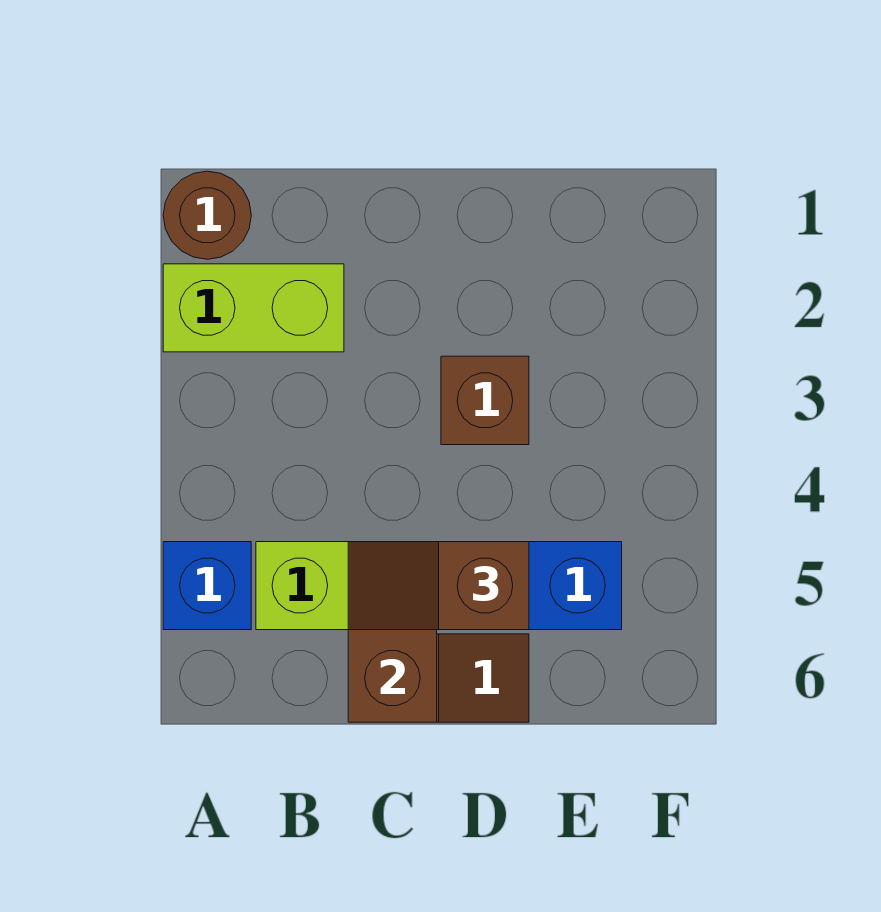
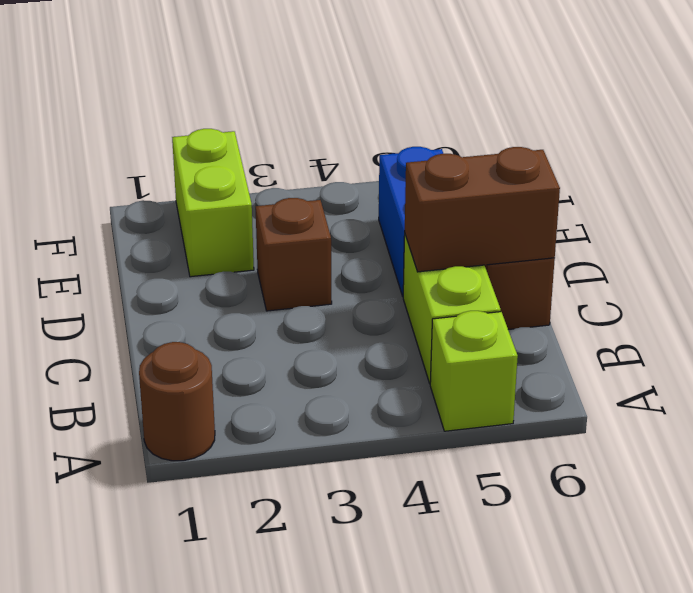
lime brick A2:B2 level 1 -> lime brick E2:F2 level 1
blue brick A5 level 1 -> lime brick A5 level 1
brown slope C5:D5 level 3 top D -> none

